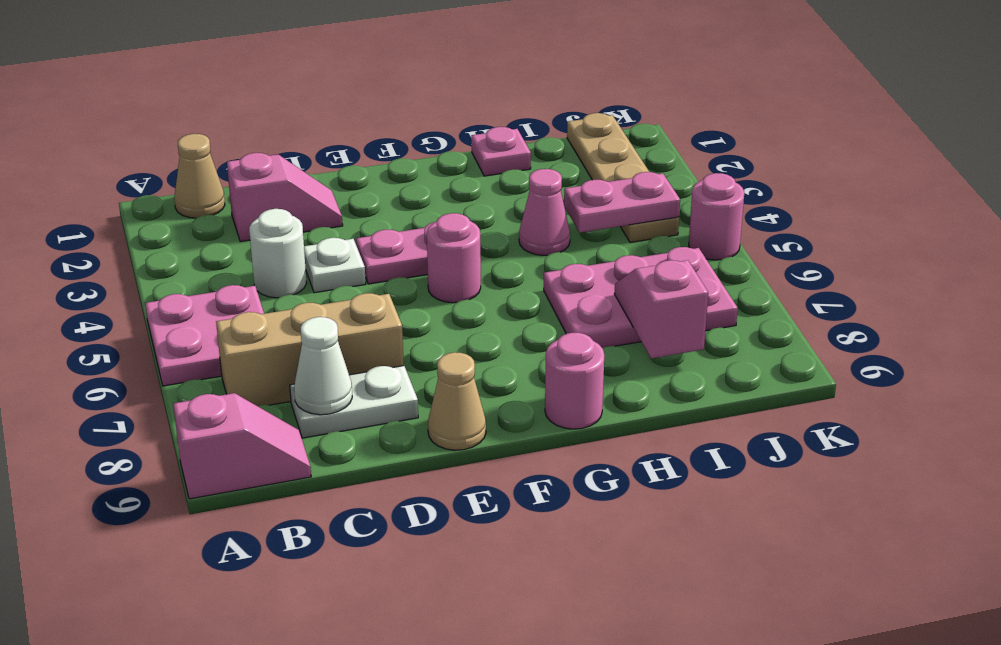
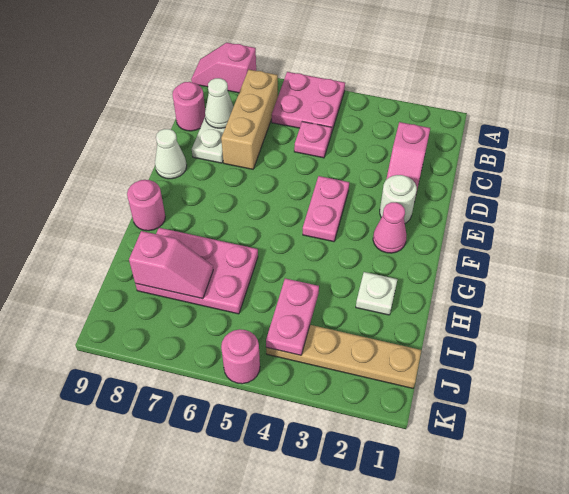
pink slope A9:B9 level 1 top A -> pink slope A8:A9 level 1 top 8
tan cone B1 level 1 -> none
white round brick C4 level 1 -> white round brick E2 level 1
white plate D4 level 1 -> white plate H2 level 1
tan cone E9 level 1 -> white cone E9 level 1
pink round brick F5 level 1 -> pink round brick C9 level 1
pink plate H1 level 1 -> pink plate C5 level 1
pink cone H4 level 1 -> pink cone F2 level 1
pink plate H6:J7 level 1 -> pink plate H6:I8 level 1

